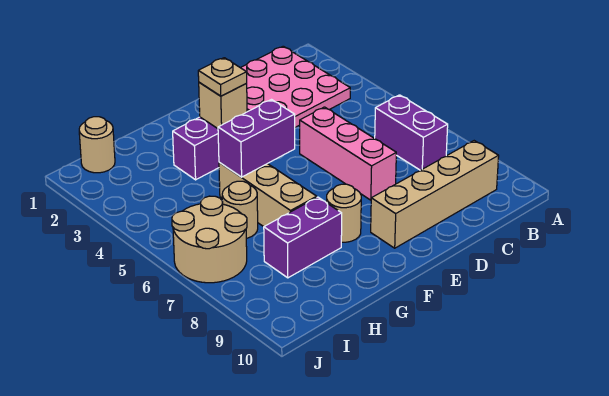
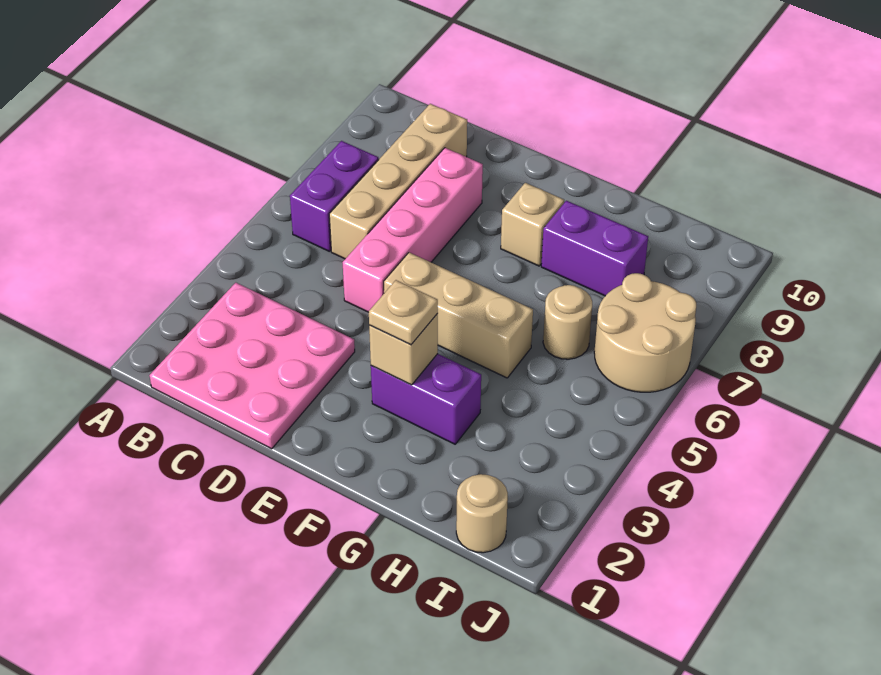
tan brick B9:E9 level 1 -> tan brick C6:C9 level 1
pink brick D5:D7 level 1 -> pink brick D5:D8 level 1
purple brick F5:G5 level 2 -> none
tan round brick F8 level 1 -> tan brick F8 level 1
tan brick G5:G7 level 1 -> tan brick E5:G5 level 1

